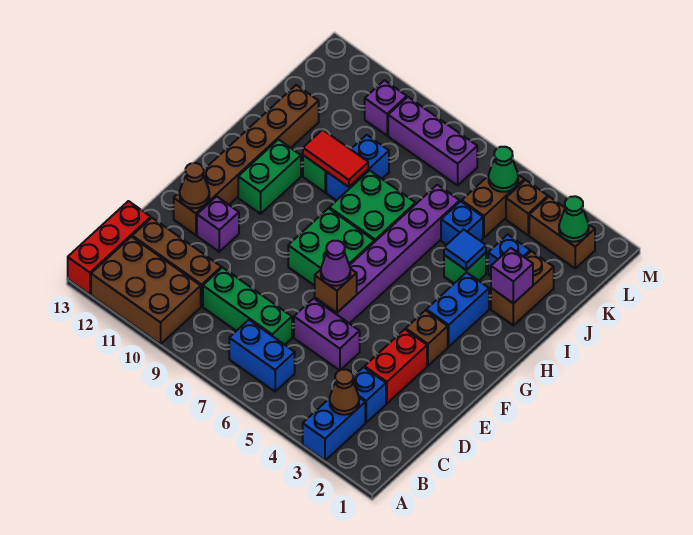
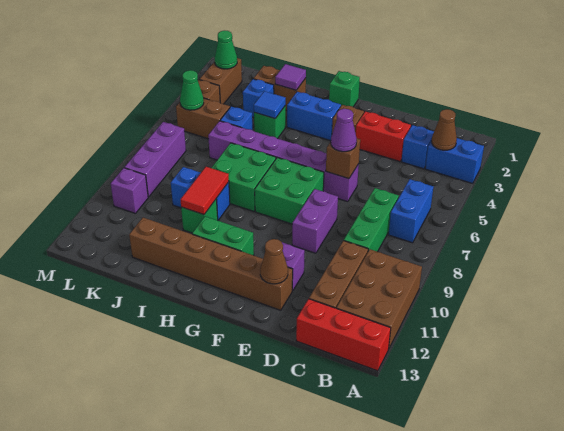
purple brick D5:D6 level 1 -> purple brick E8:E9 level 1
none -> green brick G1 level 1
purple brick I2 level 2 -> purple tile I2 level 2

